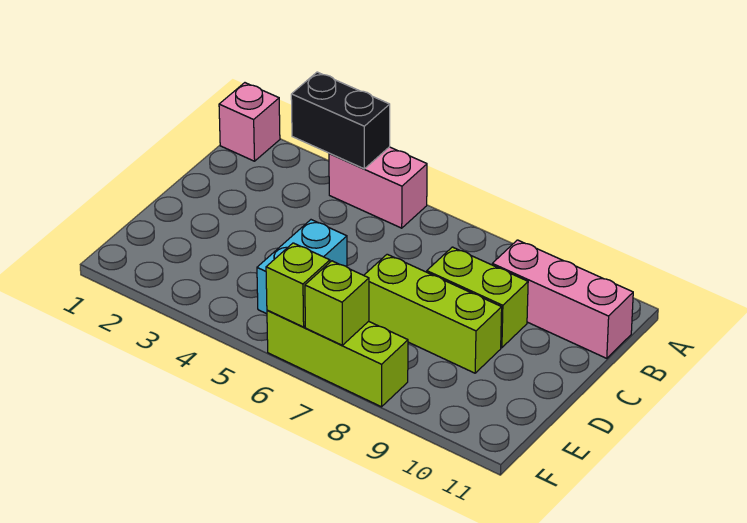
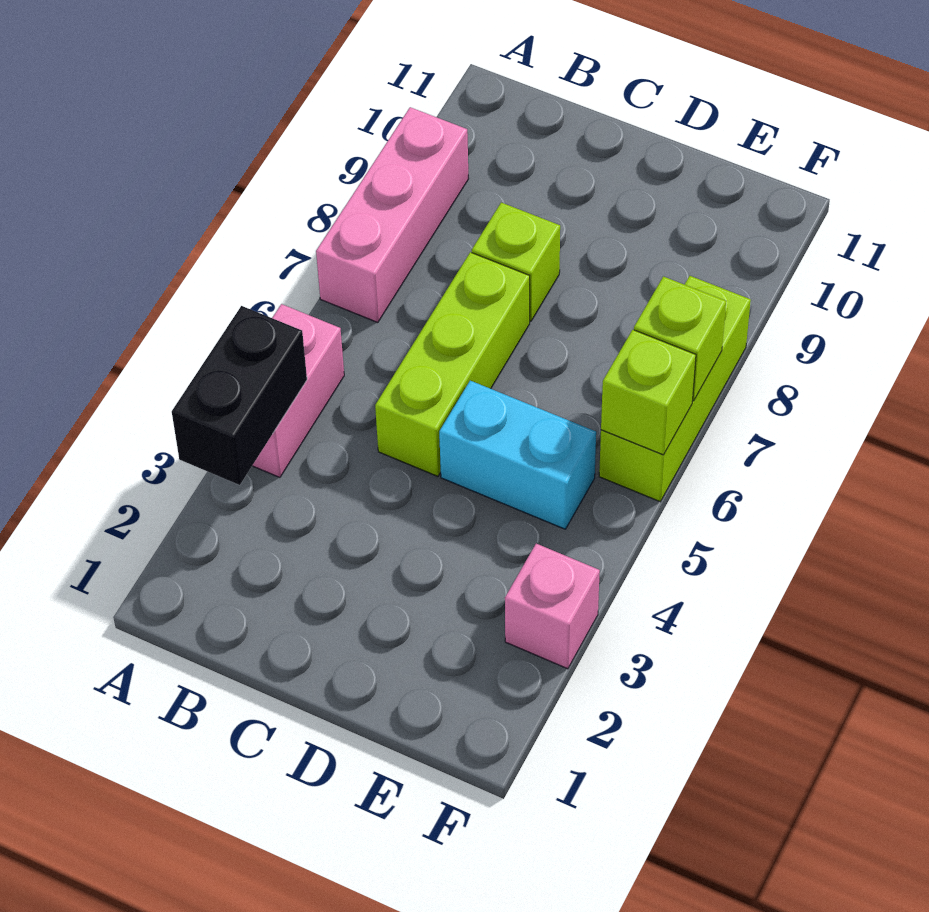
pink brick A1 level 1 -> pink brick F3 level 1
pink brick B9:B11 level 1 -> pink brick A7:A9 level 1
lime brick C8:C9 level 1 -> lime brick C8 level 1
lime brick D7:D9 level 1 -> lime brick C5:C7 level 1

